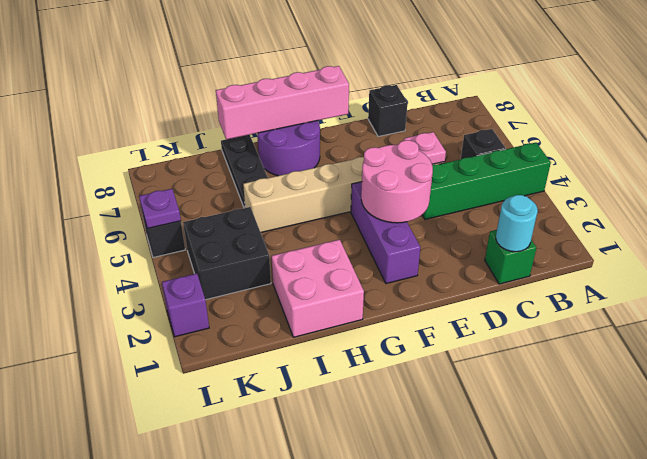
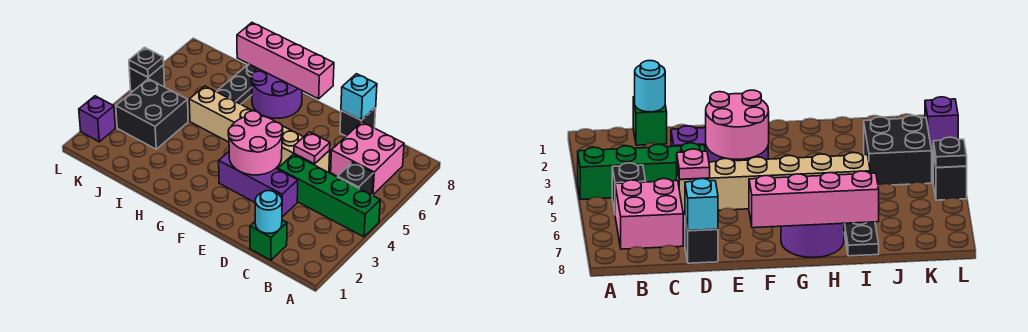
none -> cyan brick D8 level 2
purple brick F2:F4 level 1 -> purple brick D3:F3 level 1
pink brick H1:I2 level 1 -> pink brick B6:C7 level 1
purple plate L5 level 2 -> black plate L5 level 2

